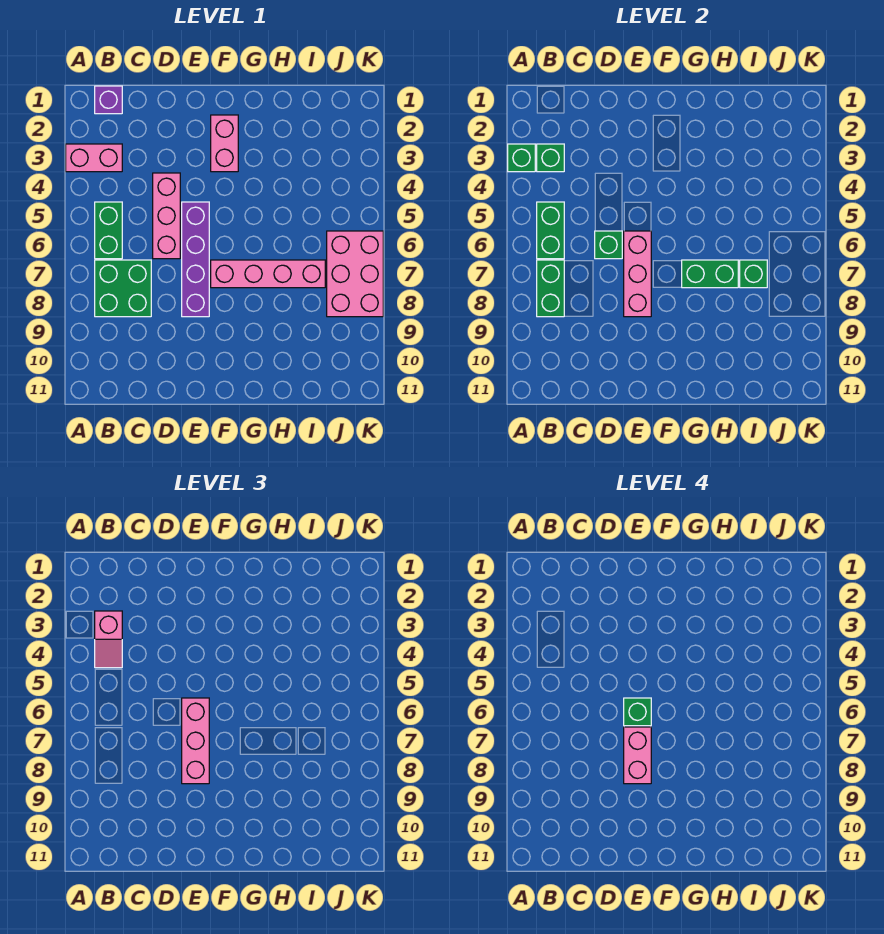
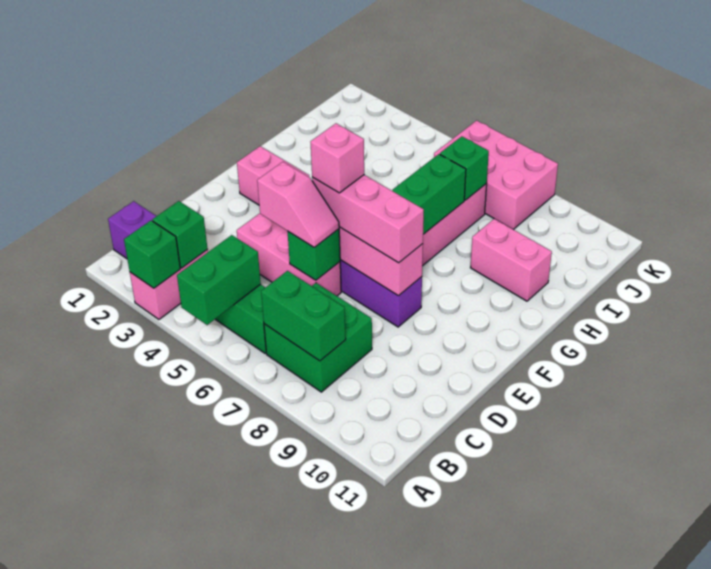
pink slope B3:B4 level 3 top 3 -> pink slope D5:D6 level 3 top 5
green brick B5:B6 level 2 -> green brick A5:B5 level 2
green brick E6 level 4 -> pink brick E6 level 4
pink brick E7:E8 level 4 -> pink brick H9:H10 level 1

